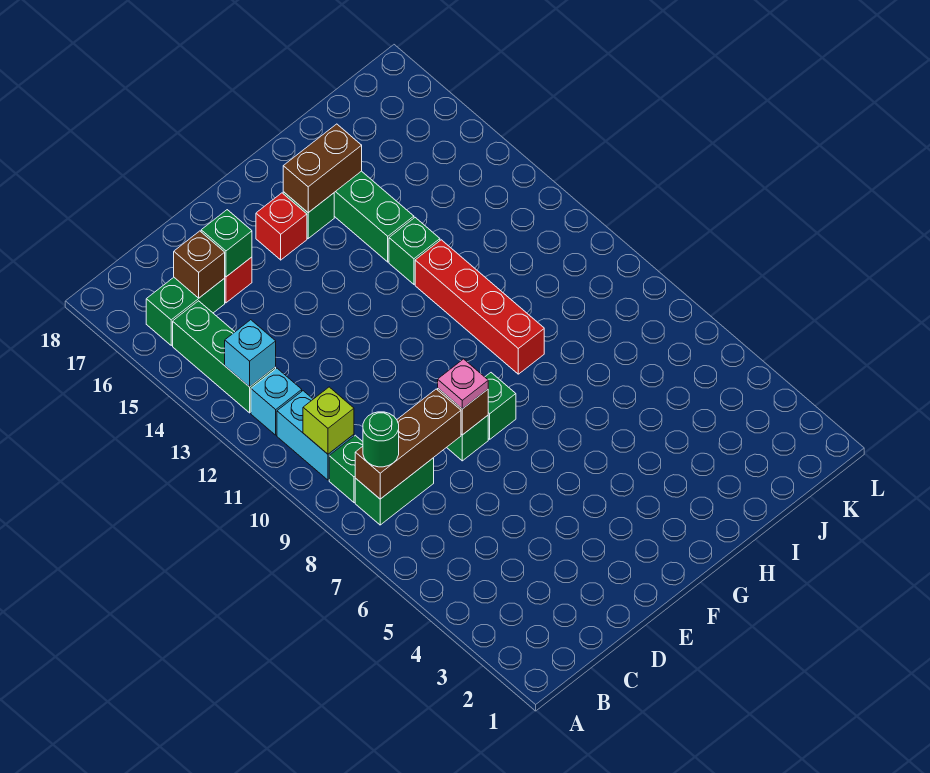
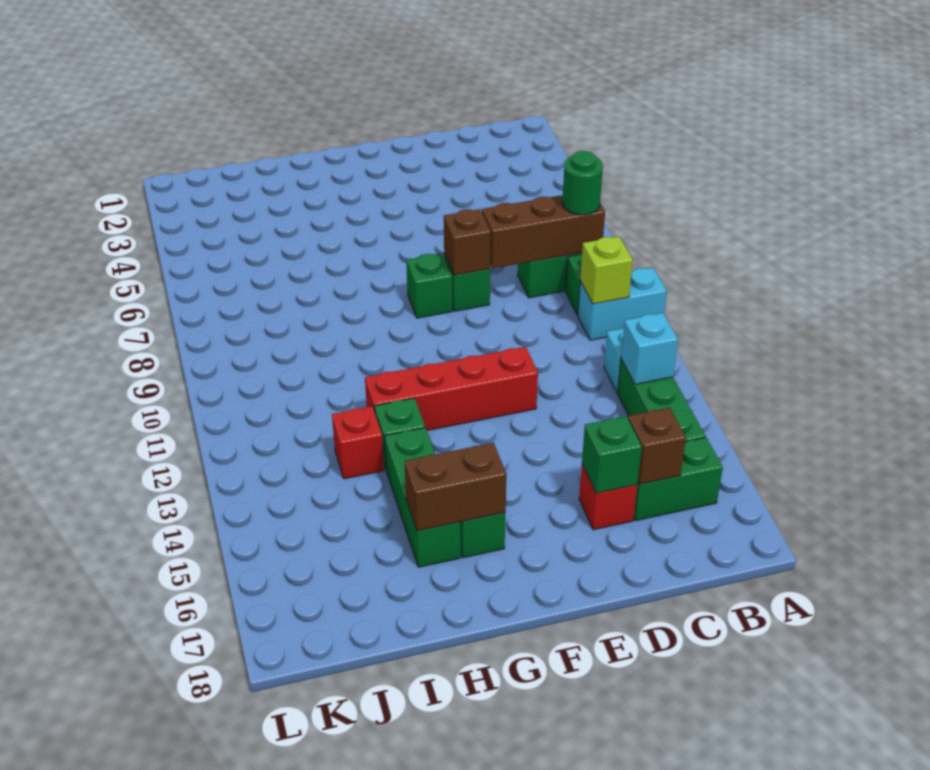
cyan brick B10:B11 level 1 -> cyan brick A10:B10 level 1
pink plate E8 level 3 -> none
red brick F16 level 1 -> red brick I13 level 1
red brick H9:H12 level 1 -> red brick E12:H12 level 1

